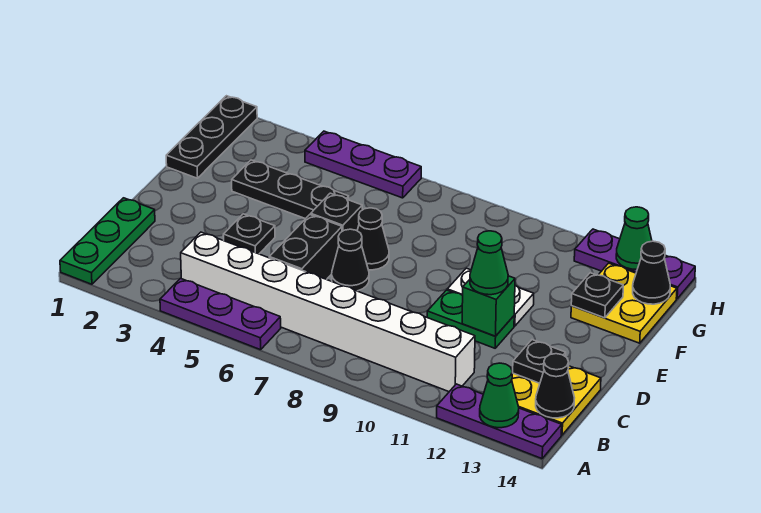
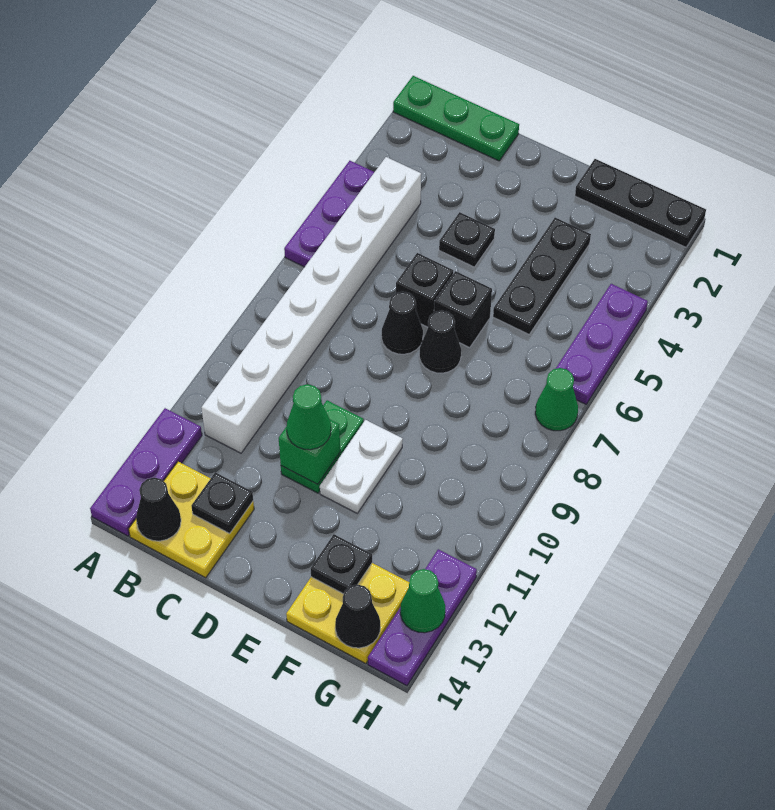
green cone A13 level 2 -> green cone H7 level 1
black brick C6:D6 level 1 -> black brick D6 level 1

